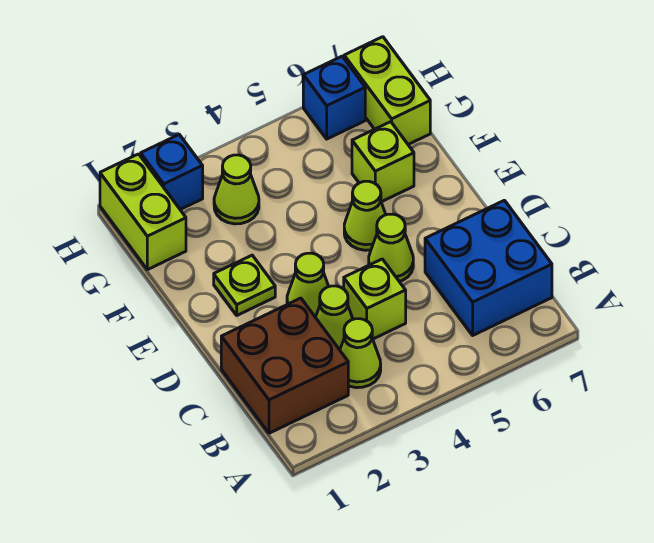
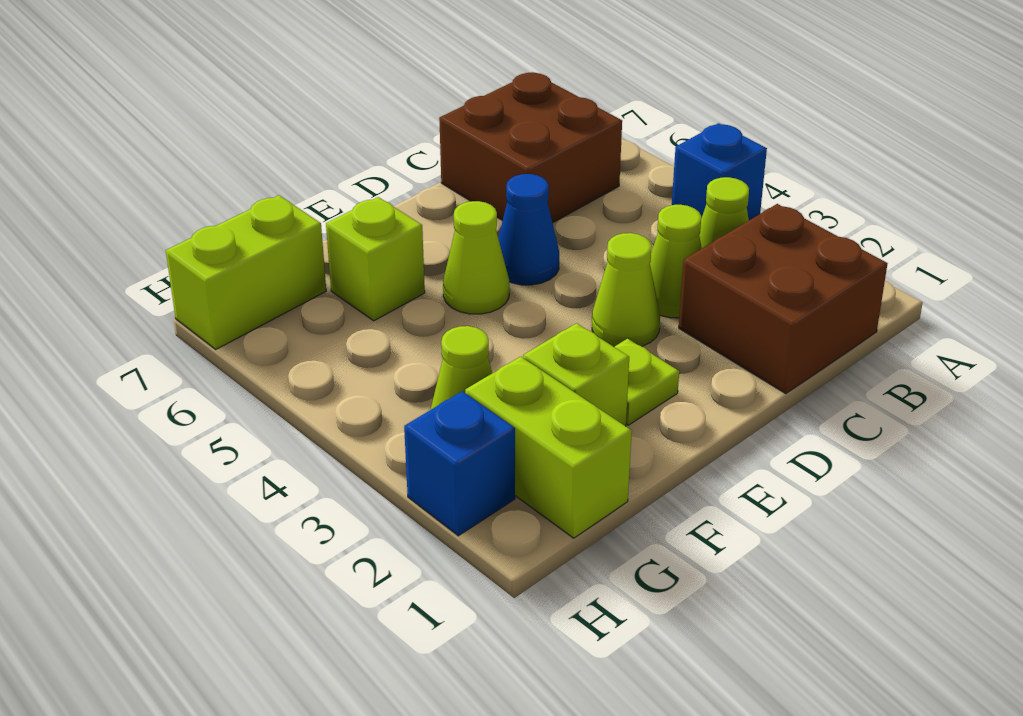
blue brick B6:C7 level 1 -> brown brick B6:C7 level 1
lime brick C4 level 1 -> lime brick F2 level 1
lime cone D5 level 1 -> blue cone D5 level 1
lime brick G1:H1 level 1 -> lime brick G1:G2 level 1
blue brick H6 level 1 -> blue brick A4 level 1

